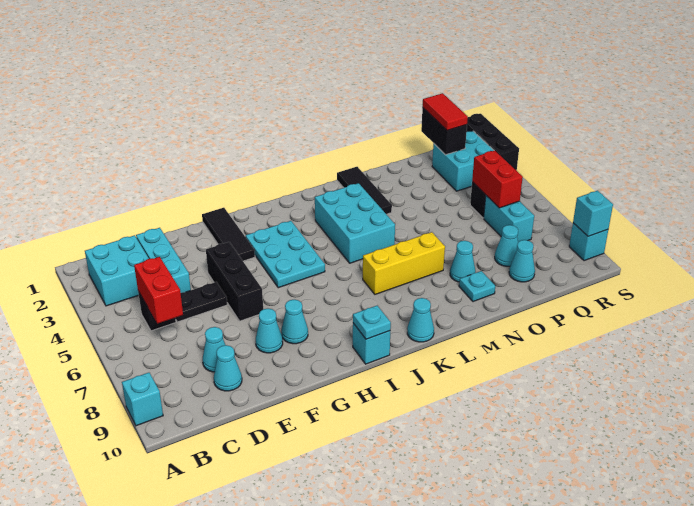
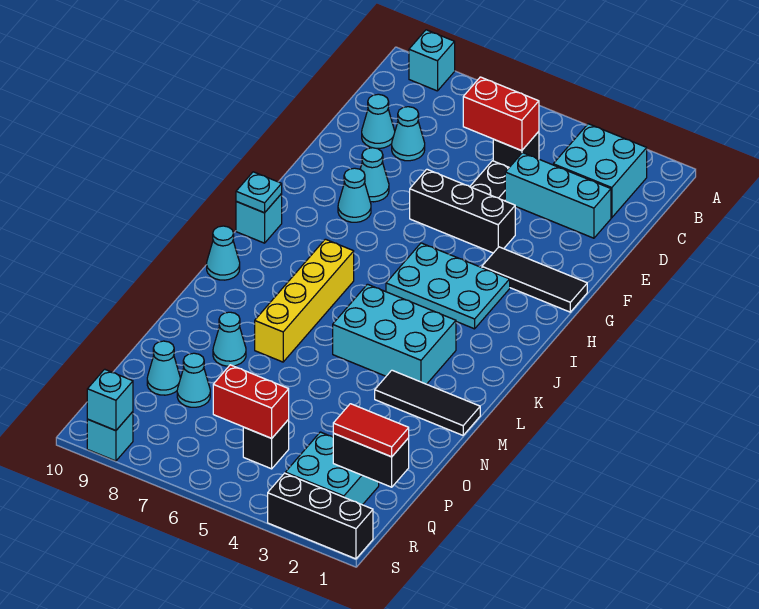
yellow brick K7:M7 level 1 -> yellow brick J7:M7 level 1
cyan plate N9 level 1 -> none
cyan brick Q6:Q7 level 1 -> none

